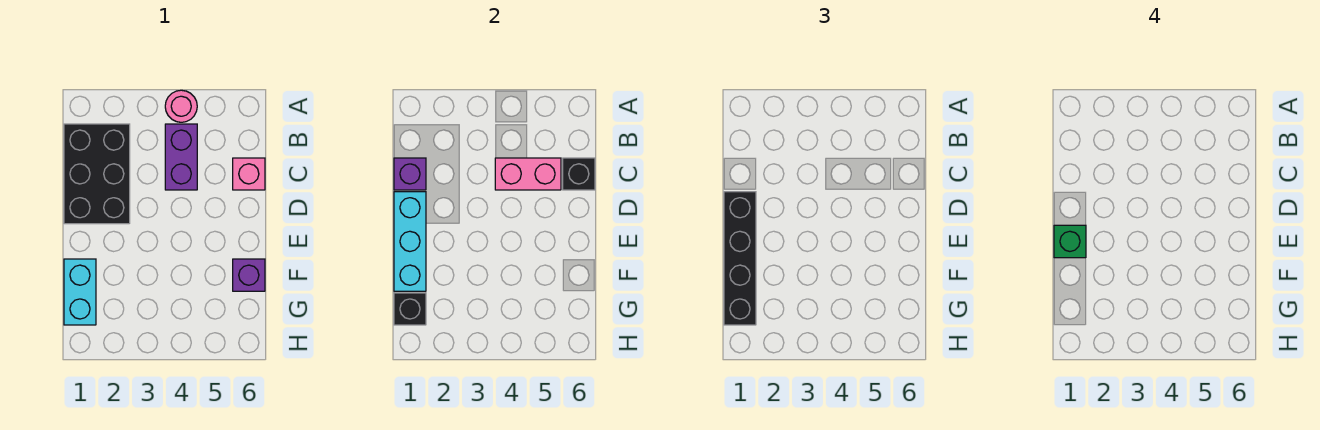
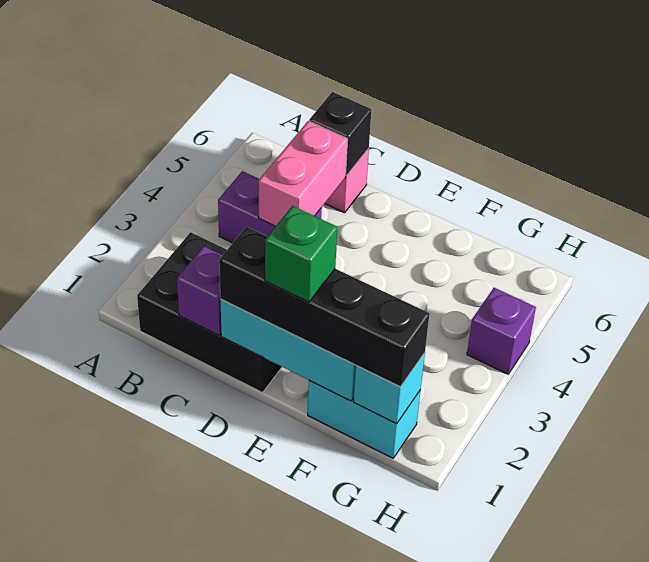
pink round brick A4 level 1 -> none
purple brick F6 level 1 -> purple brick H4 level 1
black brick G1 level 2 -> cyan brick G1 level 2

